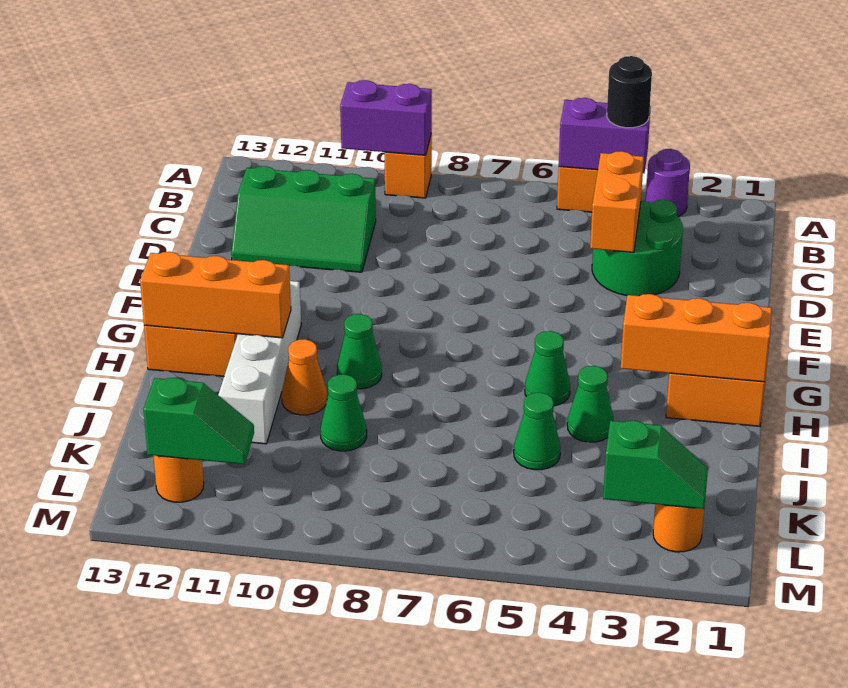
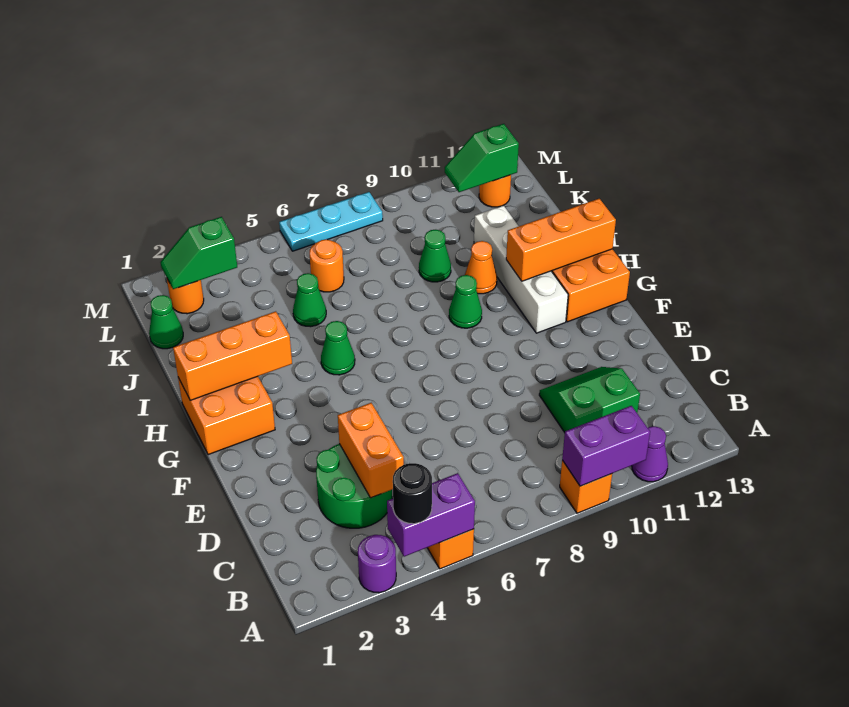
none -> purple cone A11 level 1
green slope C10:D12 level 1 top C -> green slope C10:D11 level 1 top C
green cone I4 level 1 -> green cone K1 level 1
none -> orange round brick K6 level 1
none -> cyan plate M6:M8 level 1

